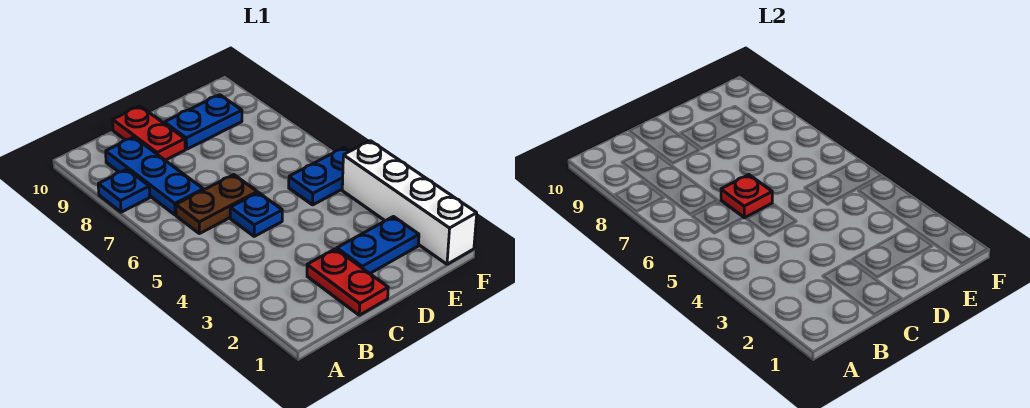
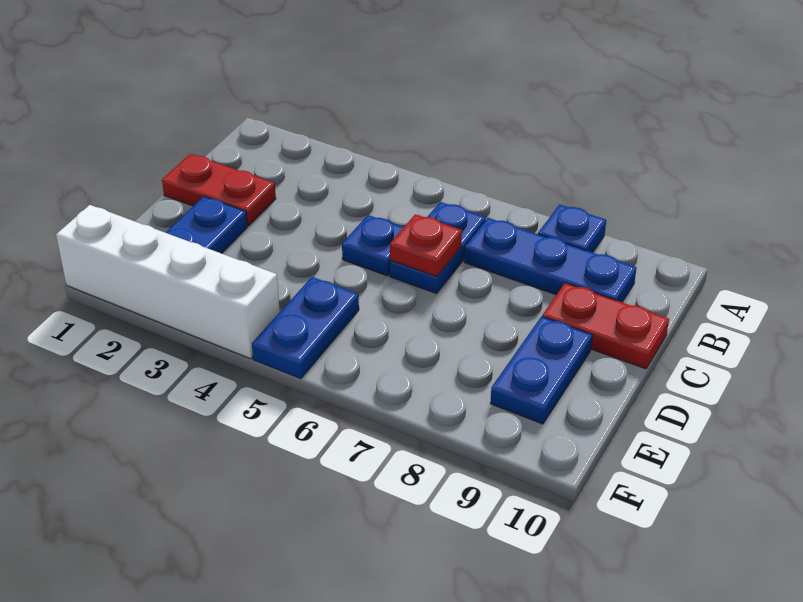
brown plate B6:C6 level 1 -> blue plate B6:C6 level 1

